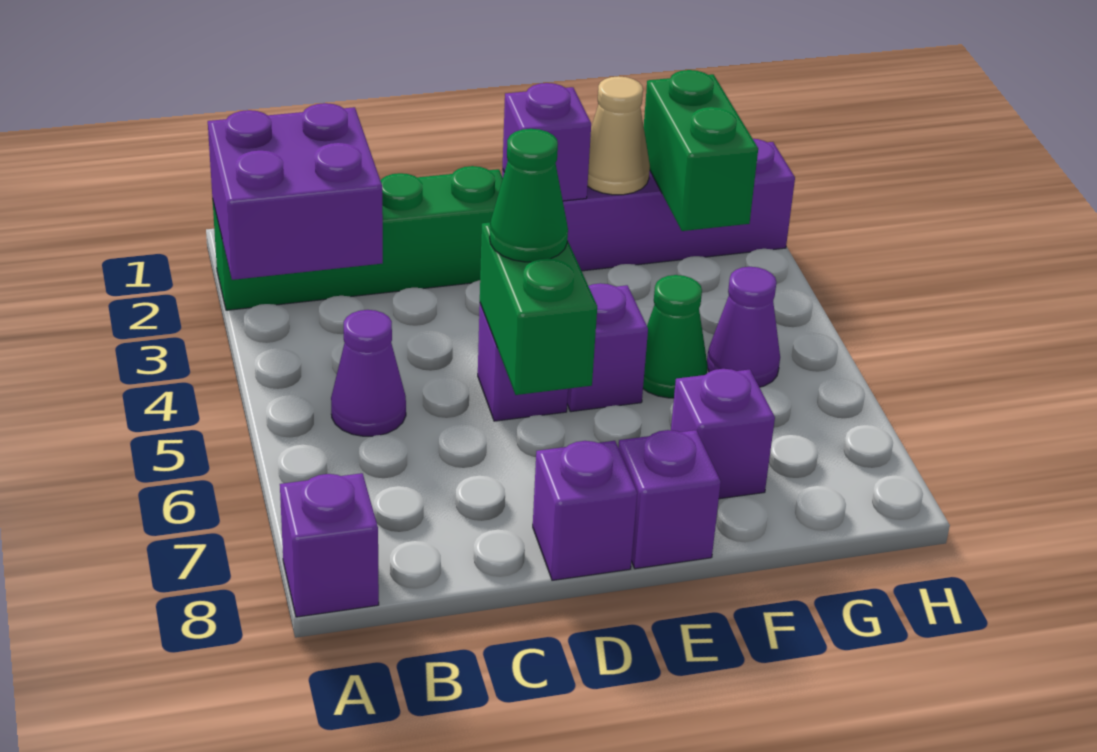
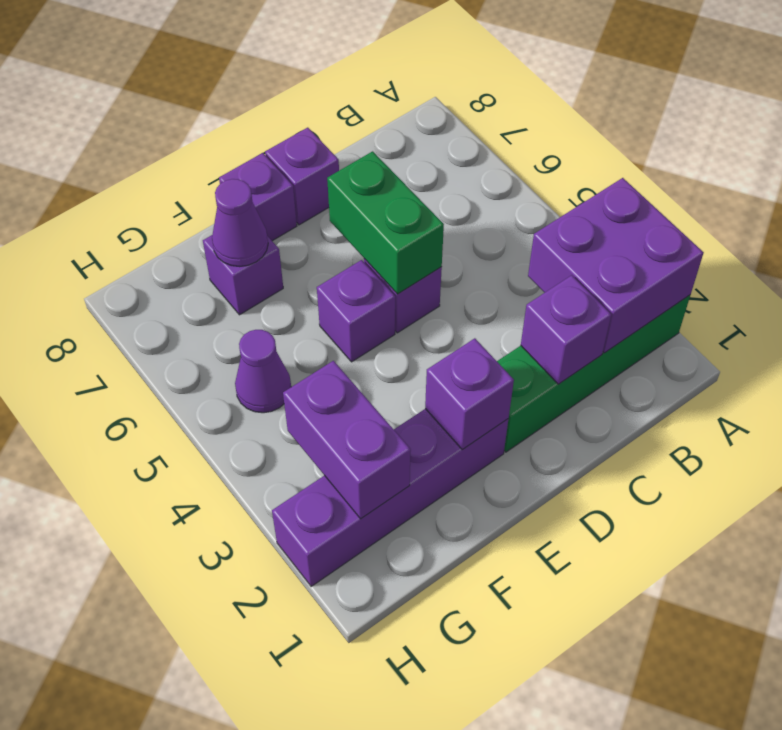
purple brick A8 level 1 -> purple brick C2 level 2
purple cone B5 level 1 -> purple cone F7 level 2
green cone D5 level 3 -> none
tan cone F2 level 2 -> none
green cone F5 level 1 -> none
green brick G2:G3 level 2 -> purple brick G2:G3 level 2

